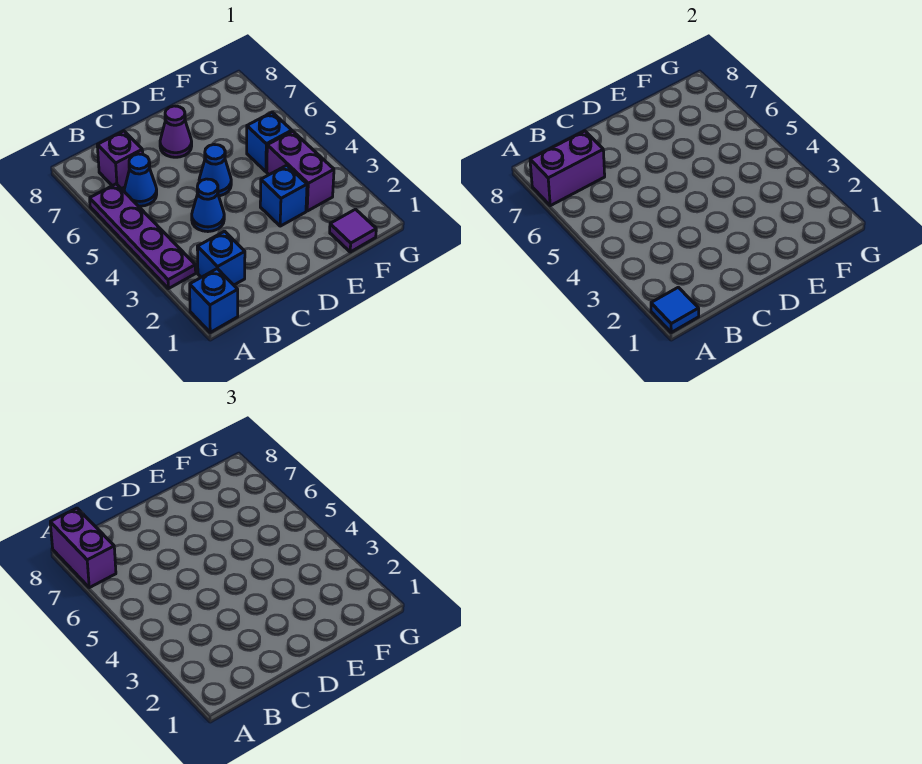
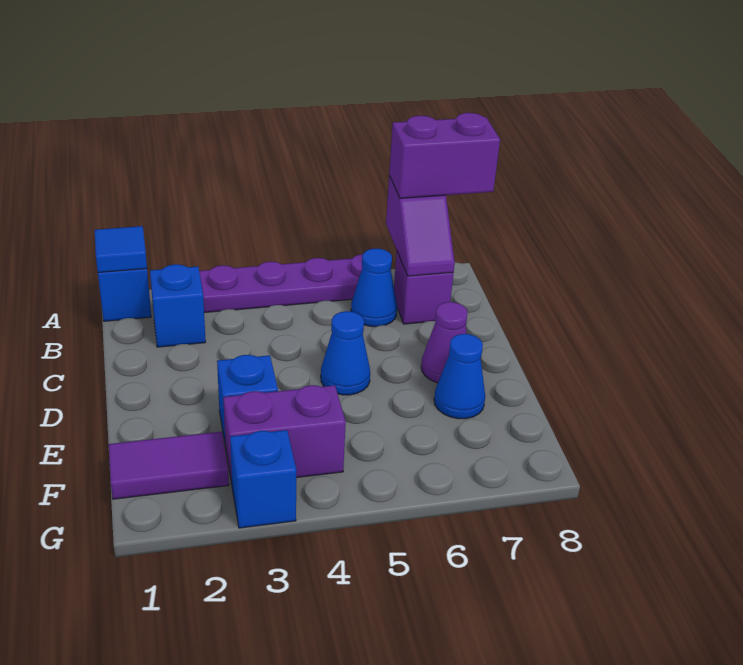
purple brick A7:B7 level 2 -> purple slope A7:B7 level 2 top A
blue cone C4 level 1 -> blue cone E7 level 1
purple tile F1 level 1 -> purple tile F1:F2 level 1
blue brick F5 level 1 -> blue brick G3 level 1

